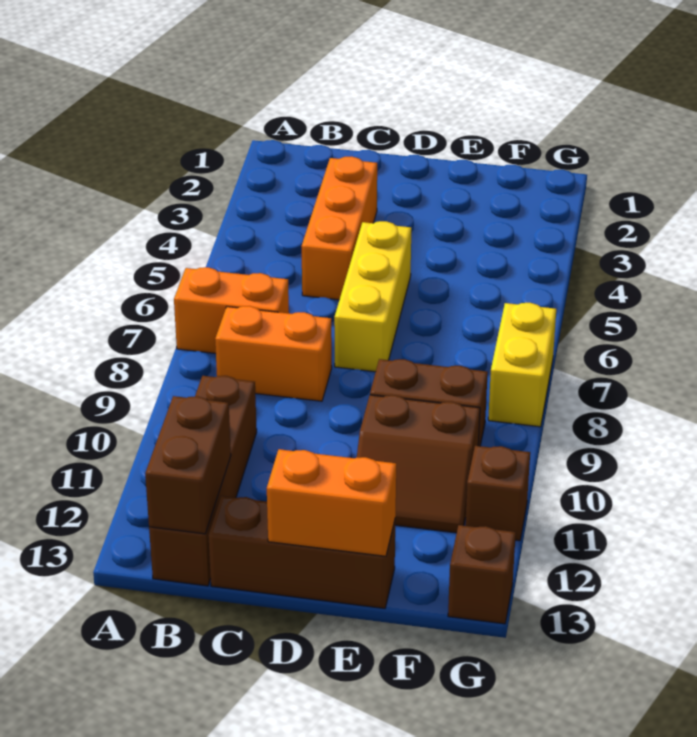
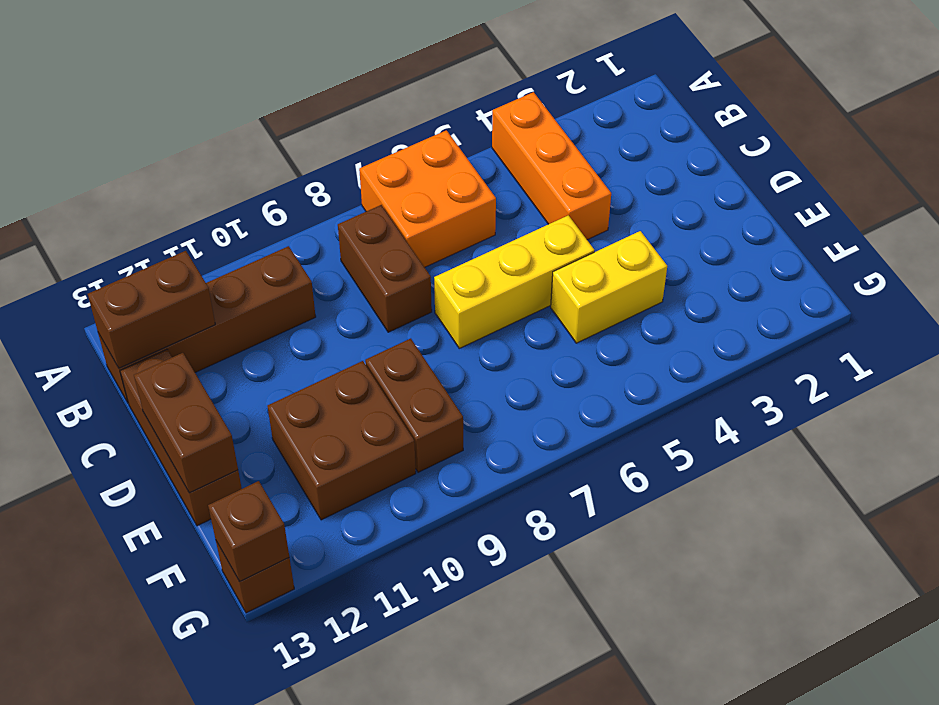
orange brick A7:B7 level 1 -> orange brick A6:B7 level 1
orange brick B8:C8 level 1 -> brown brick B8:C8 level 1
orange brick C3:C5 level 1 -> orange brick A4:C4 level 1
orange brick D13:E13 level 2 -> brown brick D13:E13 level 2
brown slope E10:F11 level 1 top 10 -> brown brick E10:F11 level 1
yellow brick G7:G8 level 1 -> yellow brick E4:E5 level 1
brown brick G11 level 1 -> brown brick G13 level 2

